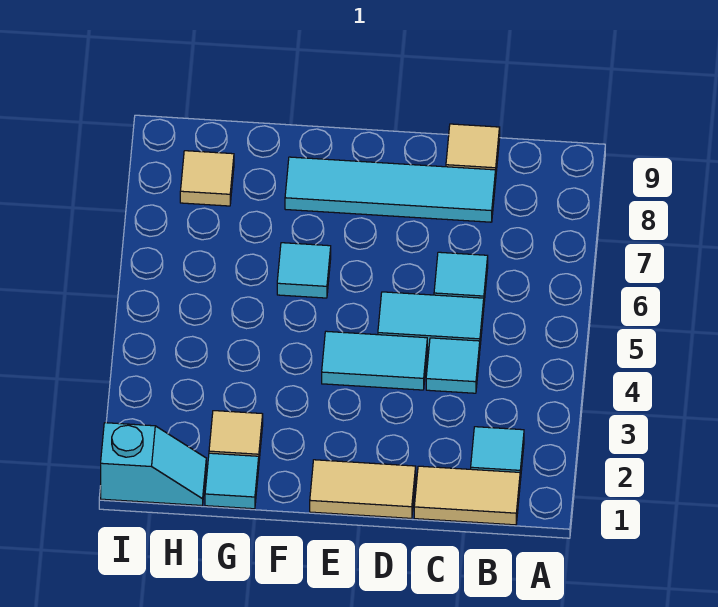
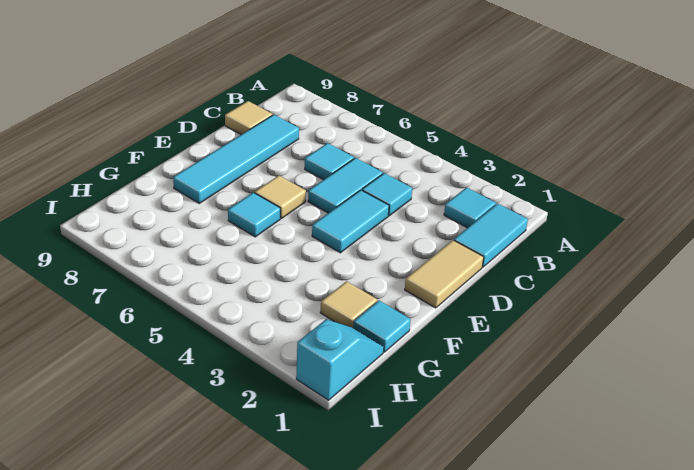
tan tile B1:C1 level 1 -> cyan tile B1:C1 level 1
tan tile H8 level 1 -> tan tile E6 level 1

